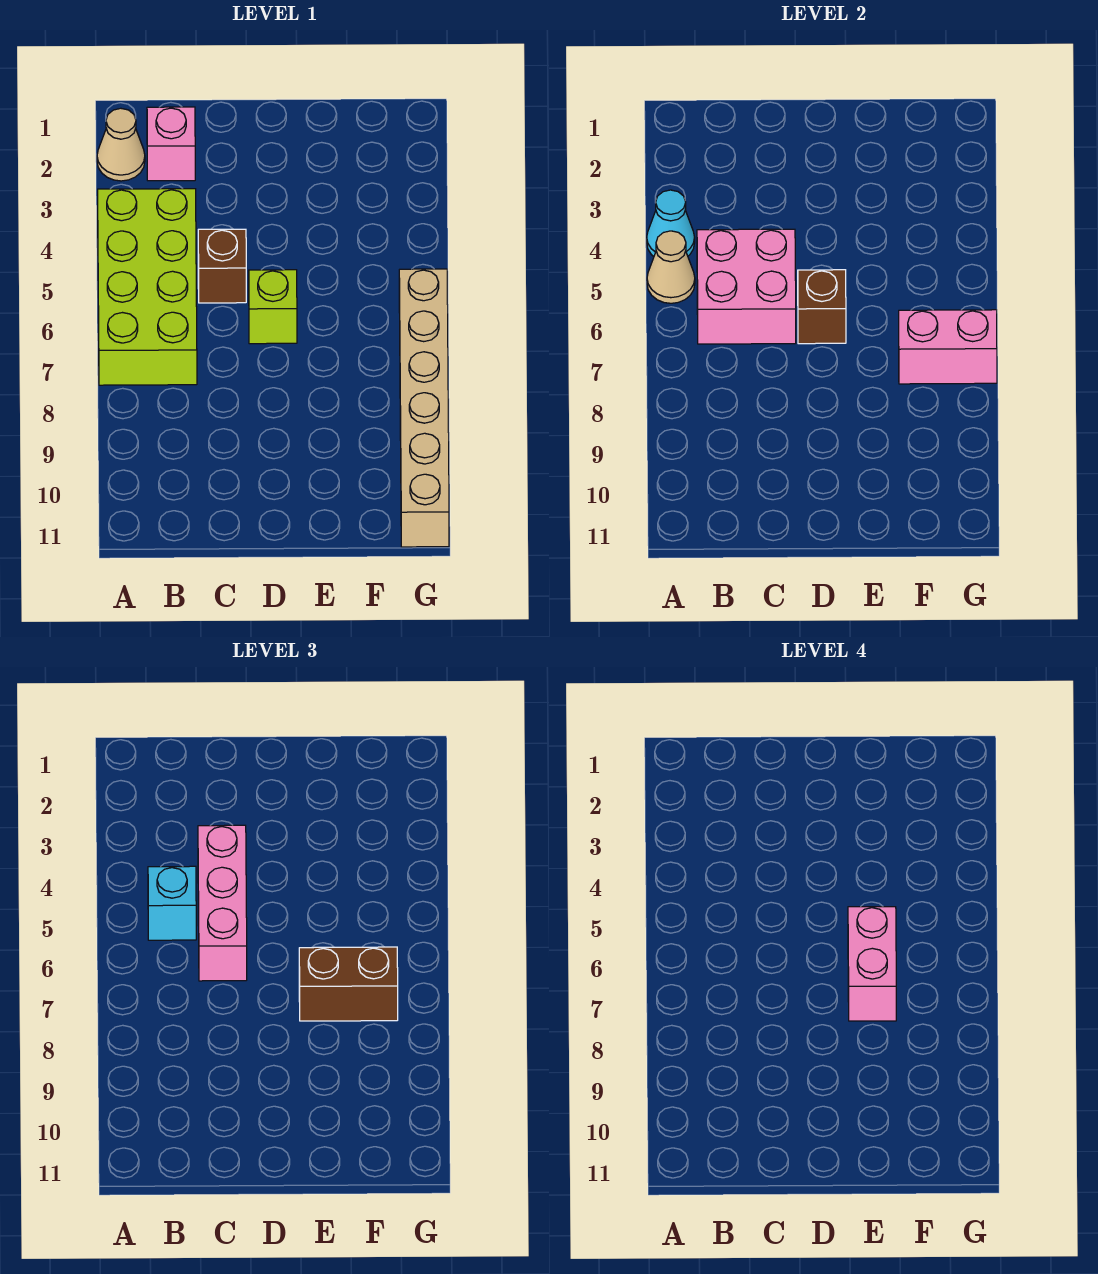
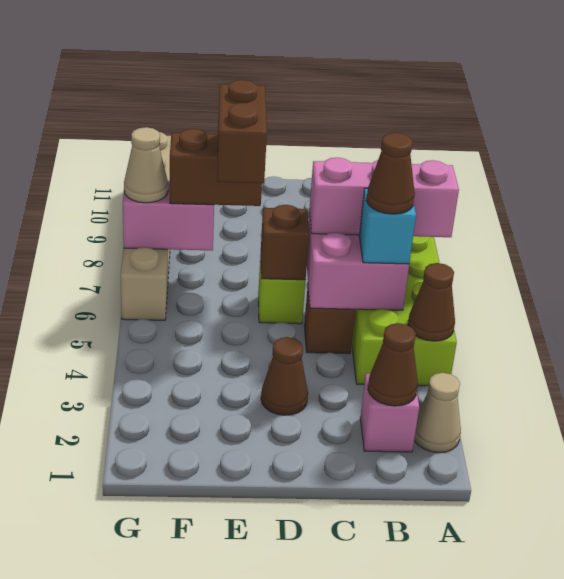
cyan cone A4 level 2 -> brown cone A4 level 2
tan cone A5 level 2 -> tan cone G7 level 3
none -> brown cone B2 level 2
none -> brown cone B5 level 4
pink brick C4:C6 level 3 -> pink brick A6:C6 level 3
none -> brown cone D3 level 1
pink brick E6:E7 level 4 -> brown brick E6:E7 level 4

